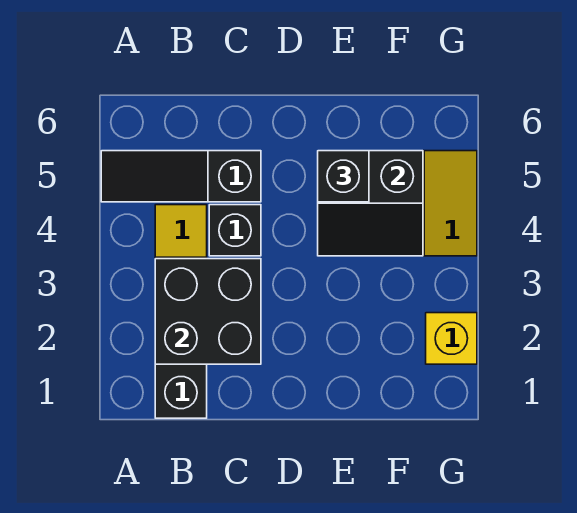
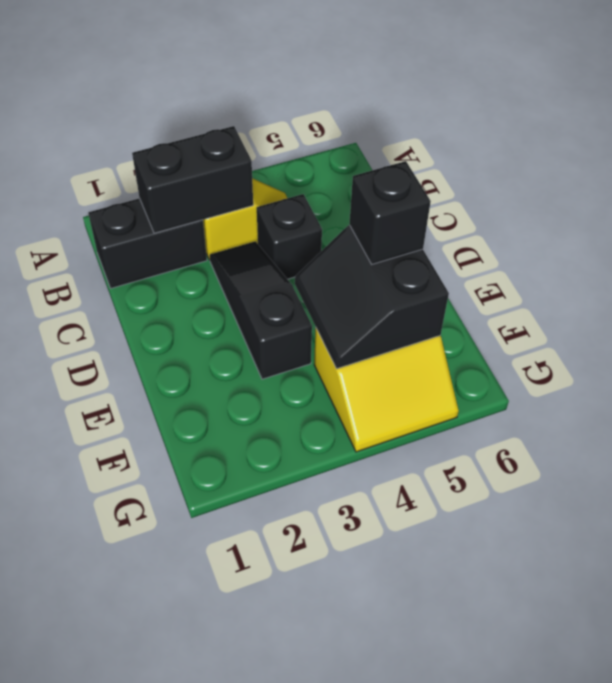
black slope A5:C5 level 1 top C -> black slope C3:E3 level 1 top E
black brick B2:C3 level 2 -> black brick B2:B3 level 2
yellow brick G2 level 1 -> none

